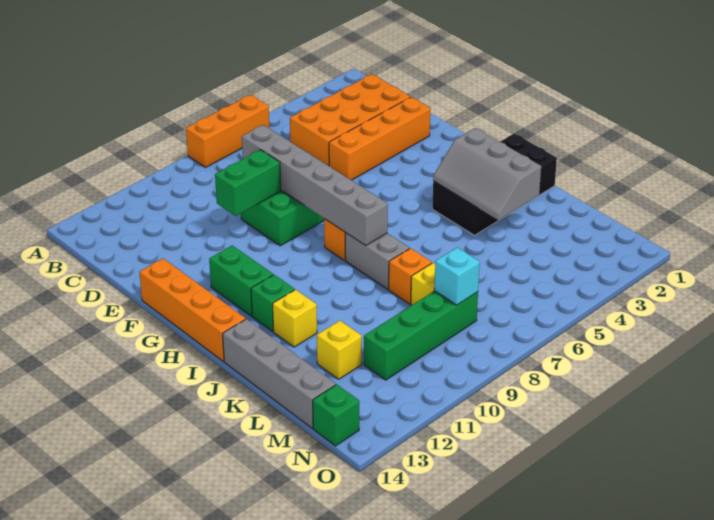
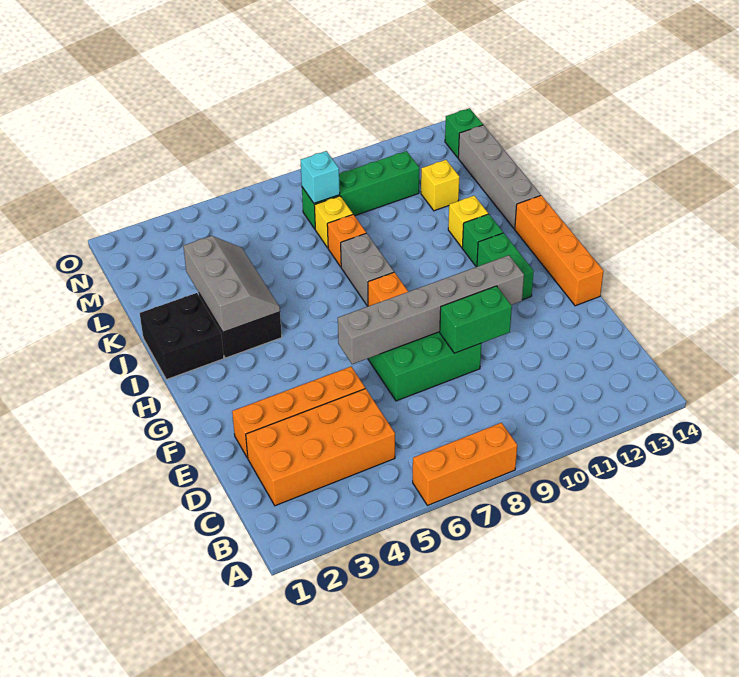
grey brick D8:I8 level 2 -> grey brick F6:F11 level 2

